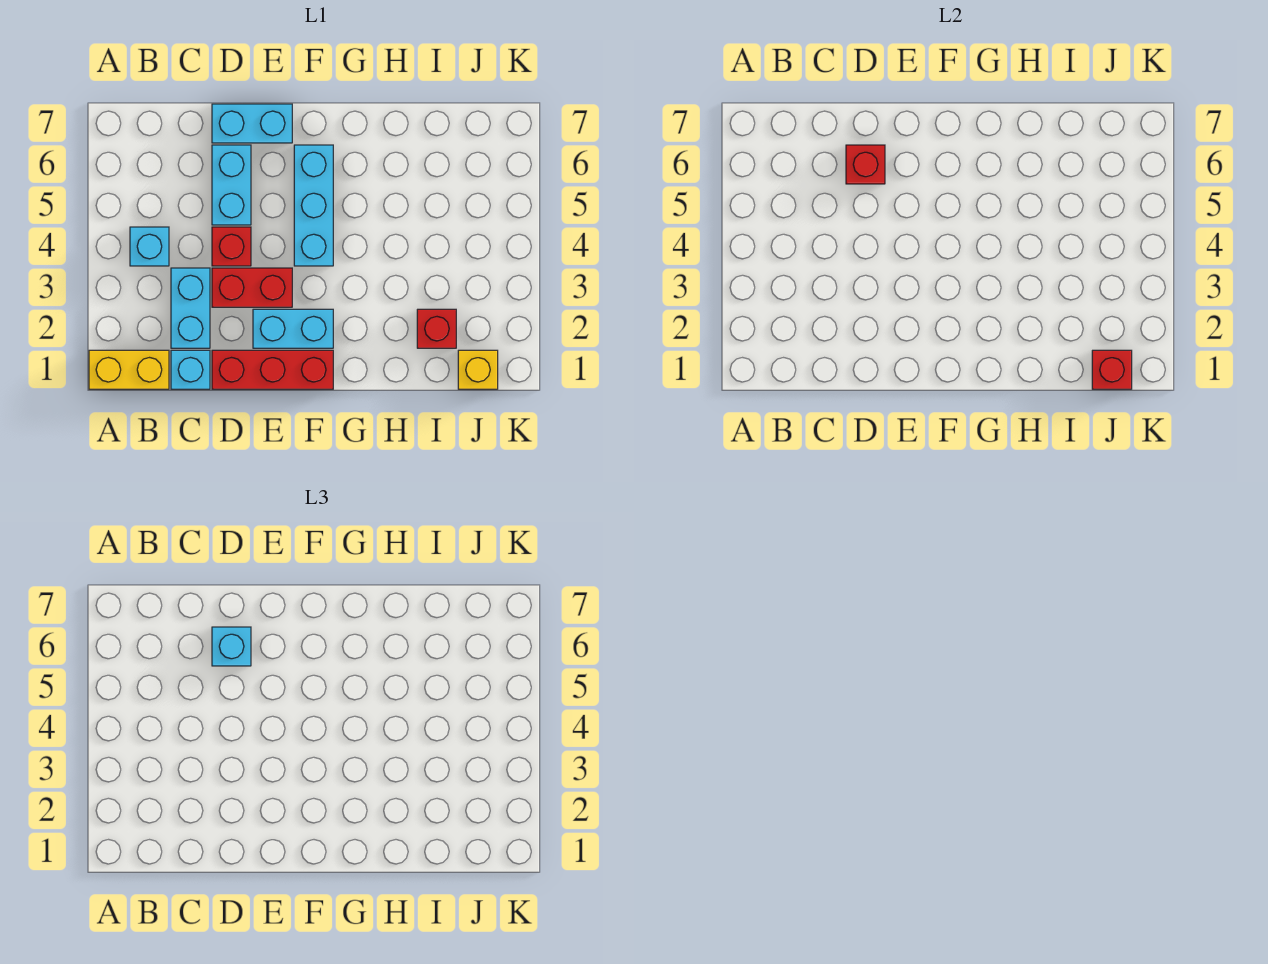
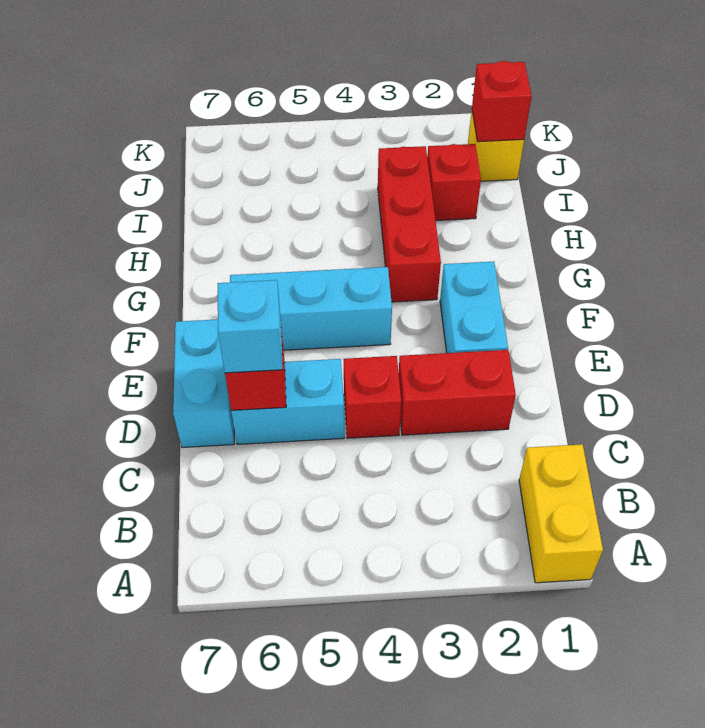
cyan brick B4 level 1 -> none
cyan brick C1 level 1 -> none
cyan brick C2:C3 level 1 -> none
red brick D1:F1 level 1 -> red brick G3:I3 level 1
red brick D3:E3 level 1 -> red brick D2:D3 level 1

